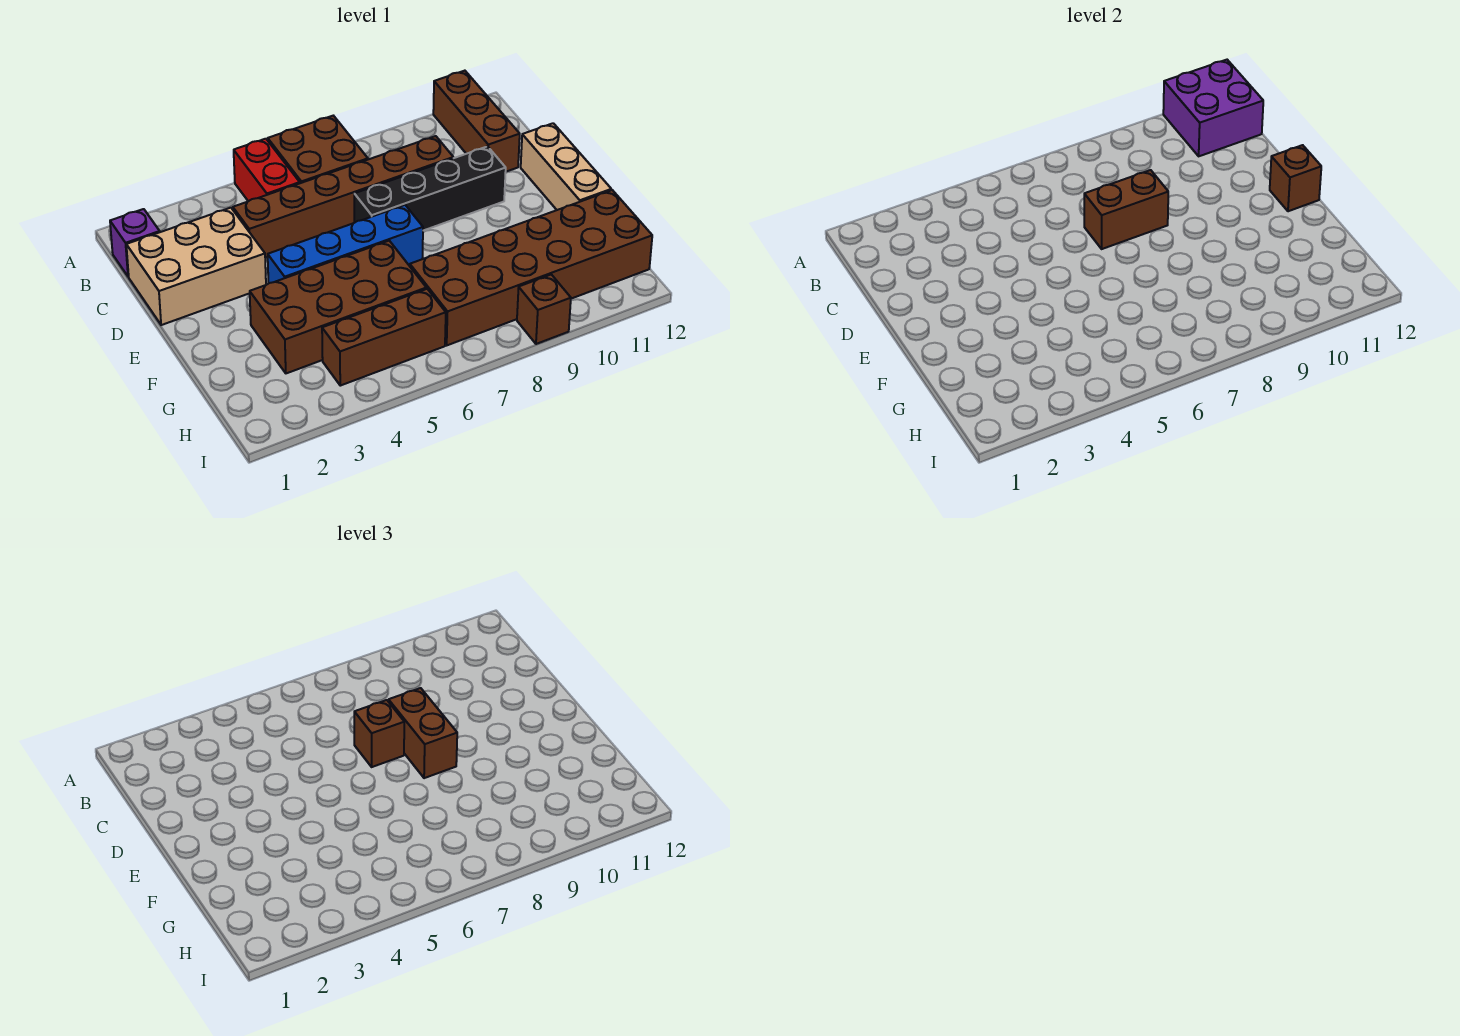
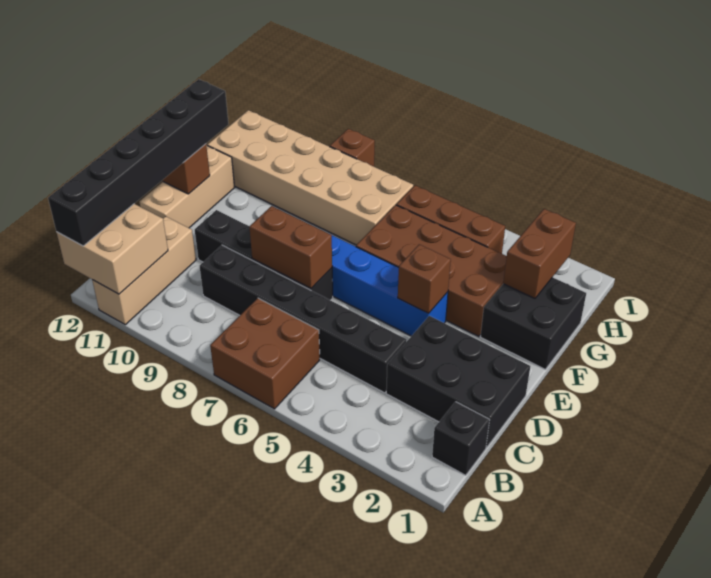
red brick A5:B5 level 1 -> none
brown brick A11:C11 level 1 -> tan brick A11:C11 level 1
purple brick A11:B12 level 2 -> tan brick A11:B12 level 2
none -> black brick A12:F12 level 3
purple brick B1 level 1 -> black brick B1 level 1
tan brick C1:D3 level 1 -> black brick C1:D3 level 1
brown brick C4:C9 level 1 -> black brick C4:C9 level 1
brown brick D7 level 3 -> brown brick E4 level 2
brown brick D8:E8 level 3 -> brown brick G2:H2 level 2
none -> black brick F1:G2 level 1
brown brick G7:H12 level 1 -> tan brick G7:H12 level 1

